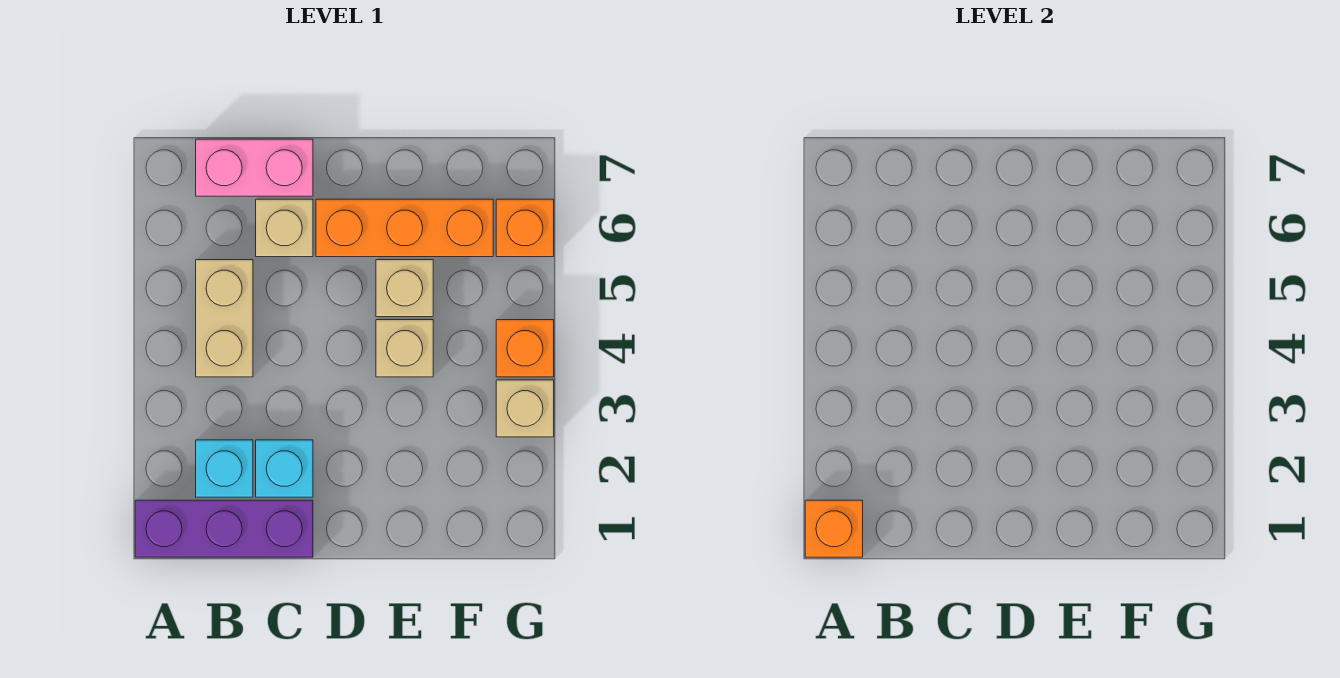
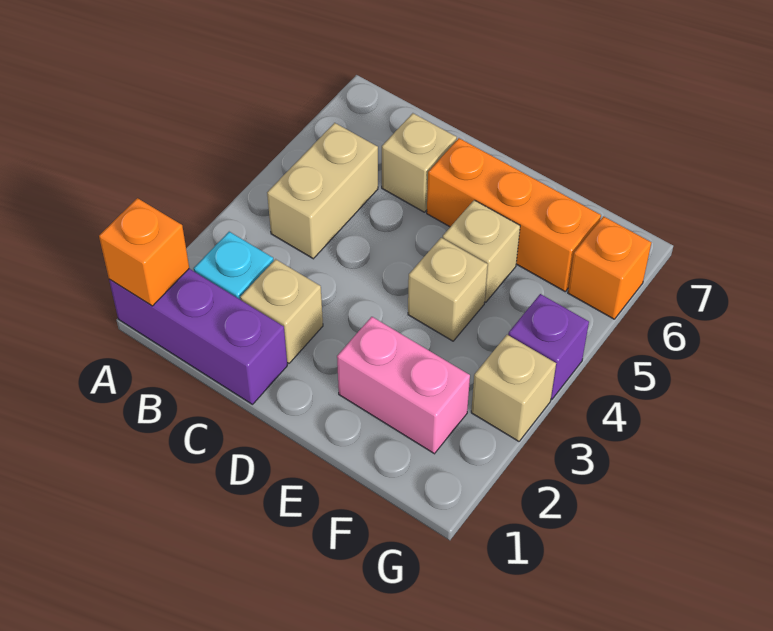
pink brick B7:C7 level 1 -> pink brick E2:F2 level 1
cyan brick C2 level 1 -> tan brick C2 level 1
orange brick G4 level 1 -> purple brick G4 level 1

